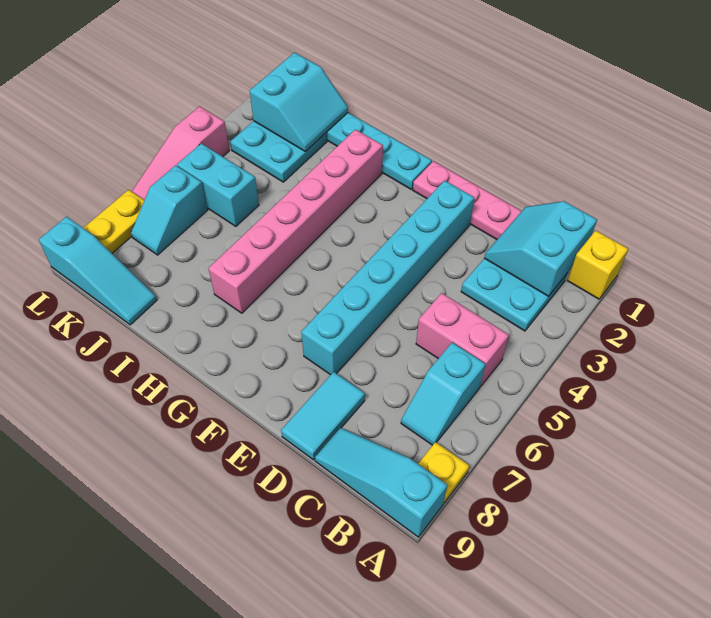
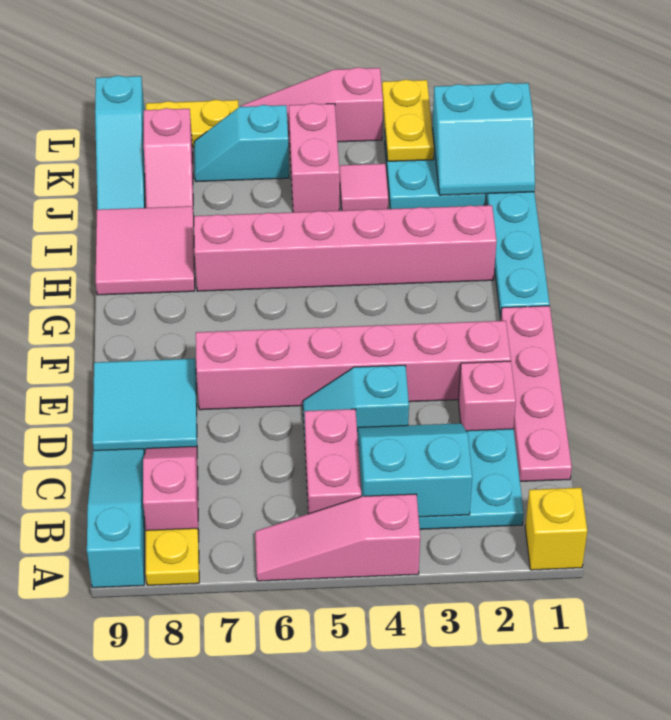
none -> pink slope A4:A6 level 1 top 4
cyan slope B1:C2 level 2 top B -> cyan slope B3:C4 level 2 top B
cyan slope B6:B7 level 1 top 6 -> cyan slope D4:D5 level 1 top 4
none -> pink slope B8:C8 level 1 top B
none -> pink brick D2 level 1
cyan tile D8:D9 level 1 -> cyan tile D8:E9 level 1
cyan brick E2:E7 level 1 -> pink brick E2:E7 level 1
none -> pink tile H8:I9 level 1
none -> pink tile J4 level 1
cyan brick J5:K5 level 1 -> pink brick J5:K5 level 1
none -> pink slope J8:K8 level 1 top K
none -> yellow plate K3:L3 level 2

